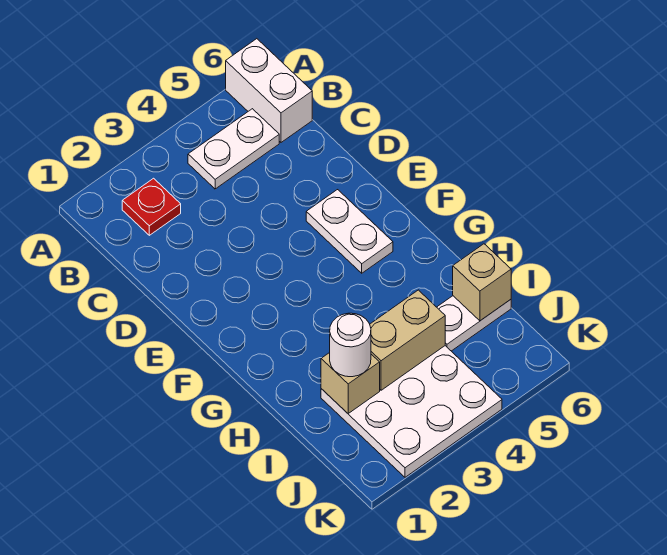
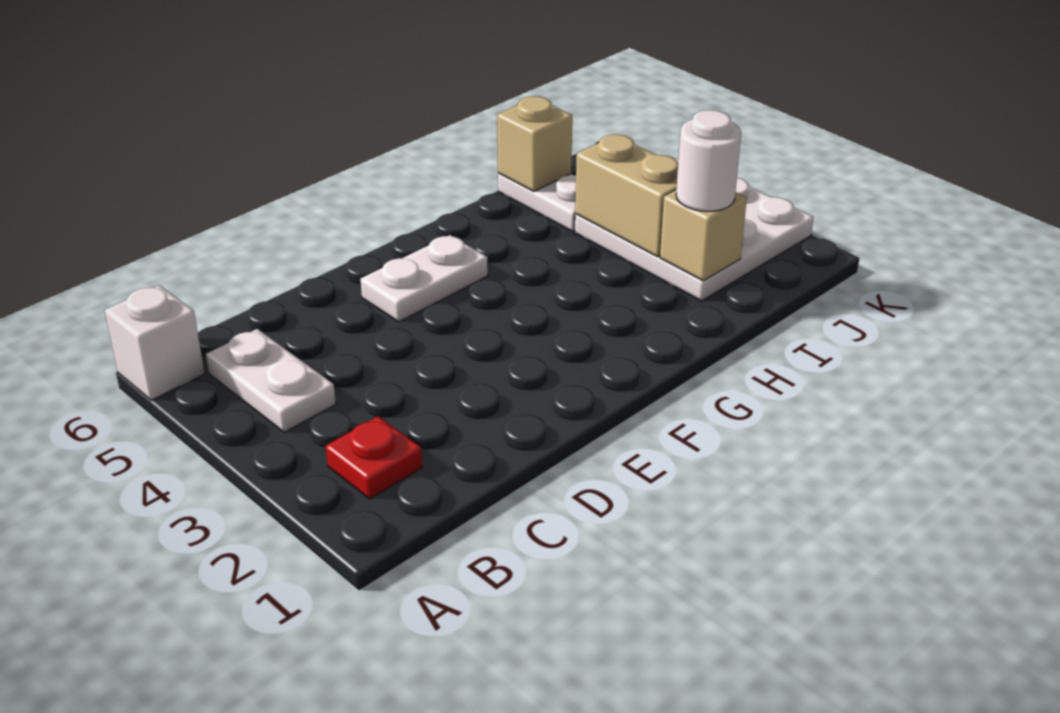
white brick A6:B6 level 1 -> white brick A6 level 1

